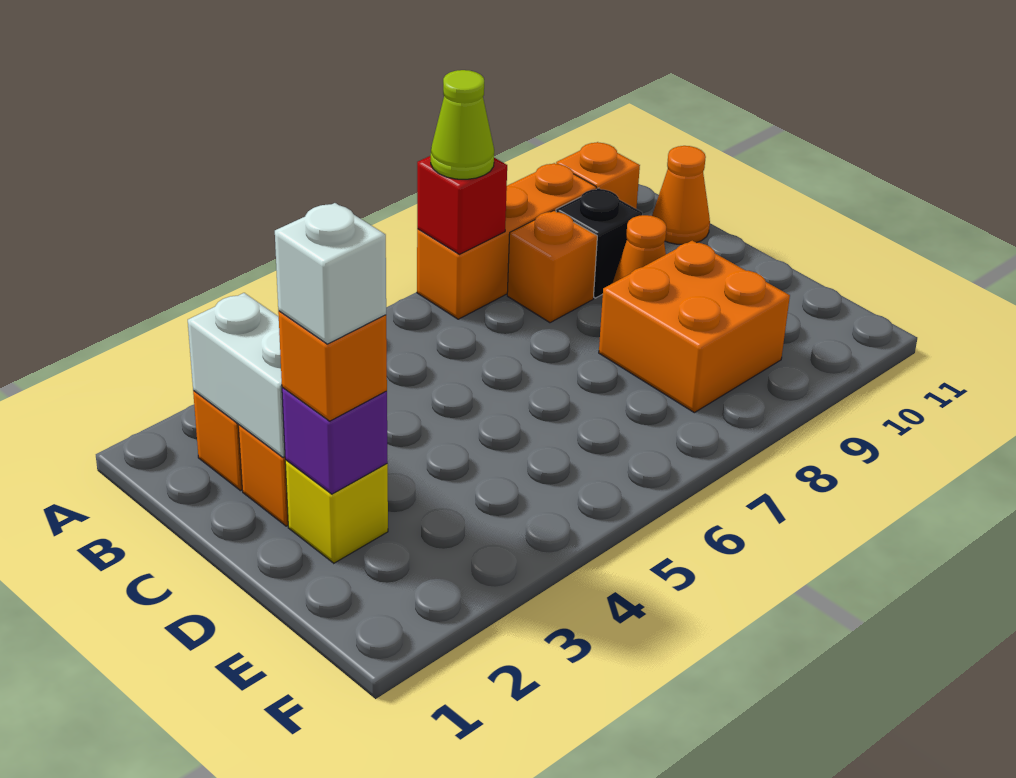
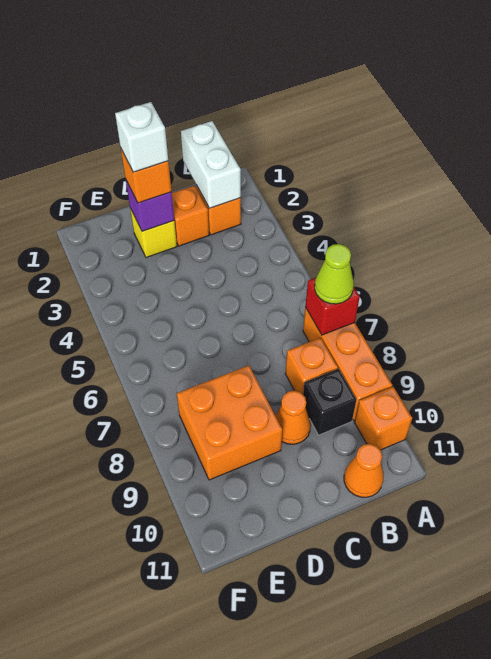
white brick B2:C2 level 2 -> white brick B1:B2 level 2

